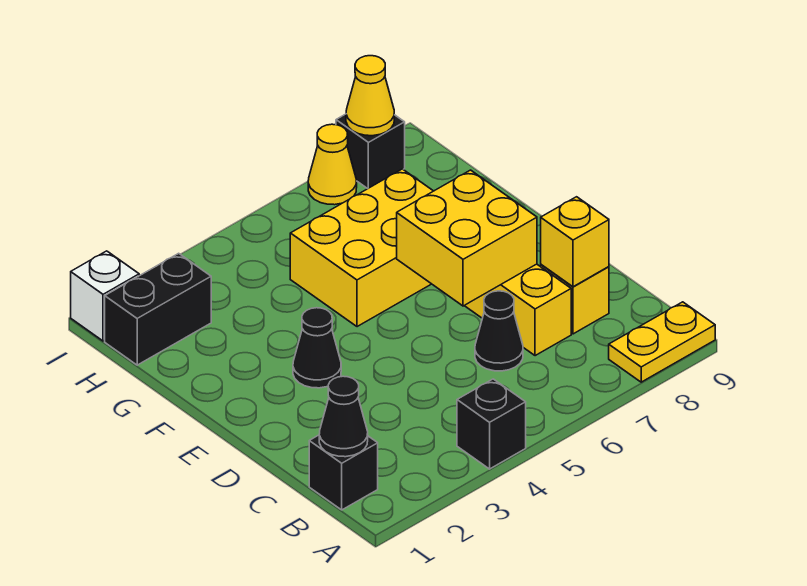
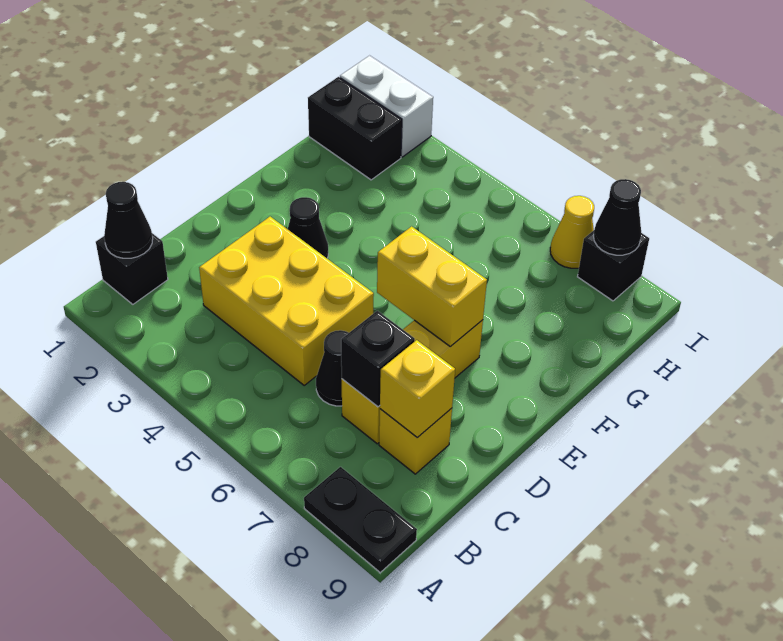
black brick A4 level 1 -> black brick C7 level 2
yellow plate A8:A9 level 1 -> black plate A8:A9 level 1
yellow brick D6:E7 level 2 -> yellow brick E6:E7 level 2
yellow brick F5:G7 level 1 -> yellow brick C3:D5 level 1
white brick I1 level 1 -> white brick I1:I2 level 1
yellow cone I8 level 2 -> black cone I8 level 2

